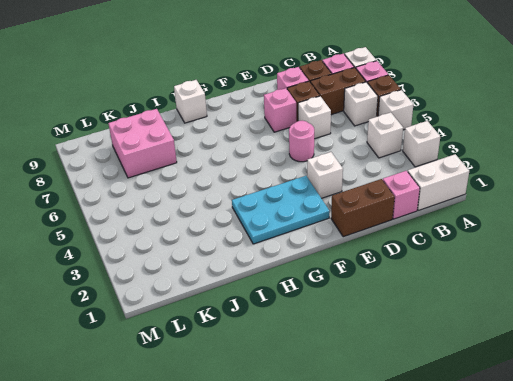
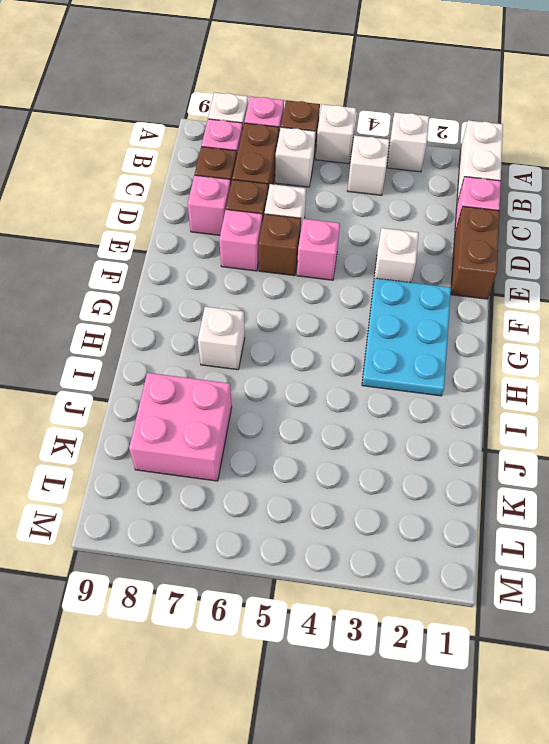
pink round brick E5 level 1 -> pink brick E5 level 1
none -> brown brick E6 level 1
white brick H9 level 1 -> white brick H7 level 1

